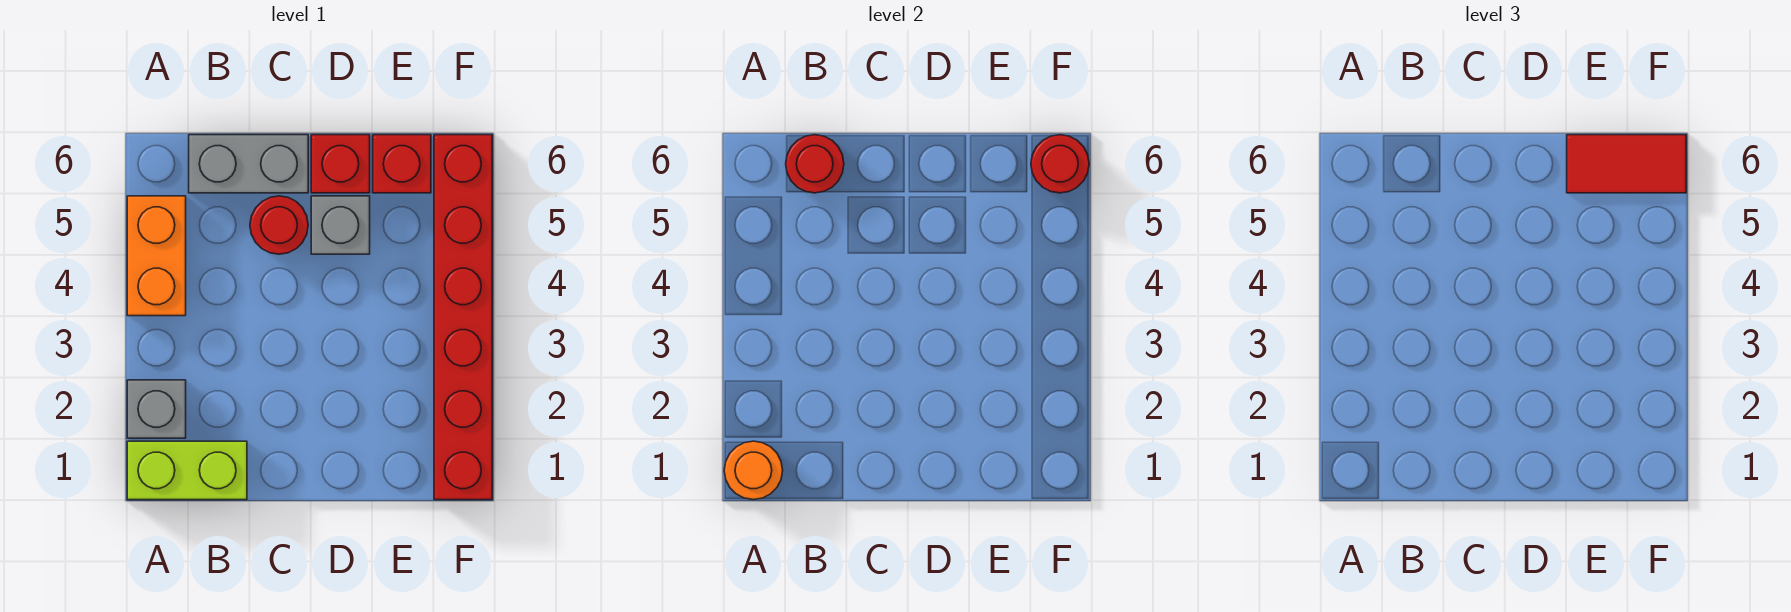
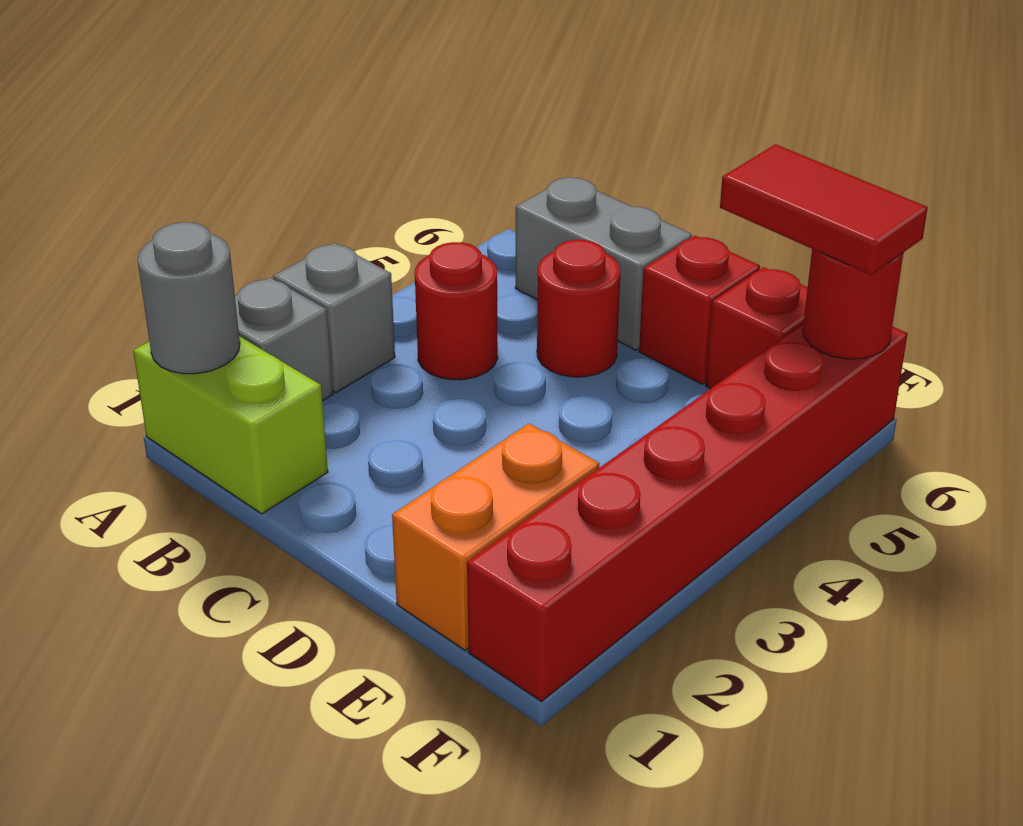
orange round brick A1 level 2 -> grey round brick A1 level 2
orange brick A4:A5 level 1 -> orange brick E1:E2 level 1
red round brick B6 level 2 -> red round brick B4 level 1
grey brick D5 level 1 -> grey brick A3 level 1

